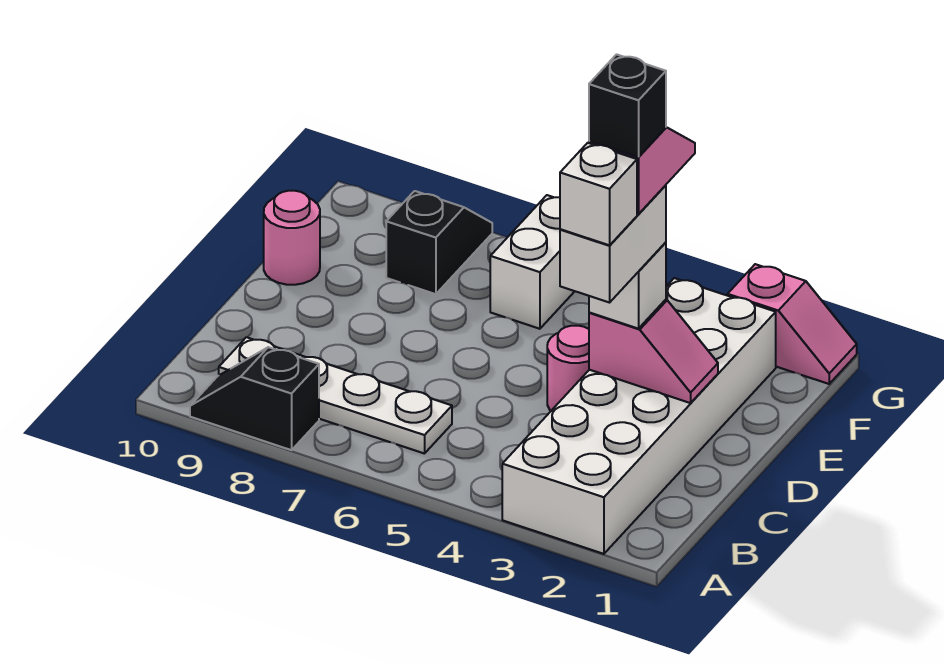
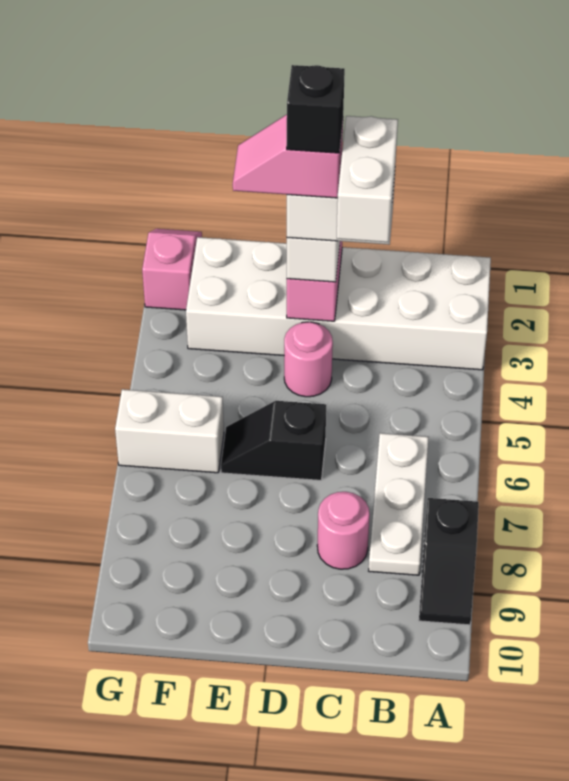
white plate B6:B9 level 1 -> white plate B6:B8 level 1
white brick C3 level 5 -> white brick C3:C4 level 5
pink round brick E10 level 1 -> pink round brick C8 level 1
black slope F8:G8 level 1 top F -> black slope D6:E6 level 1 top D

